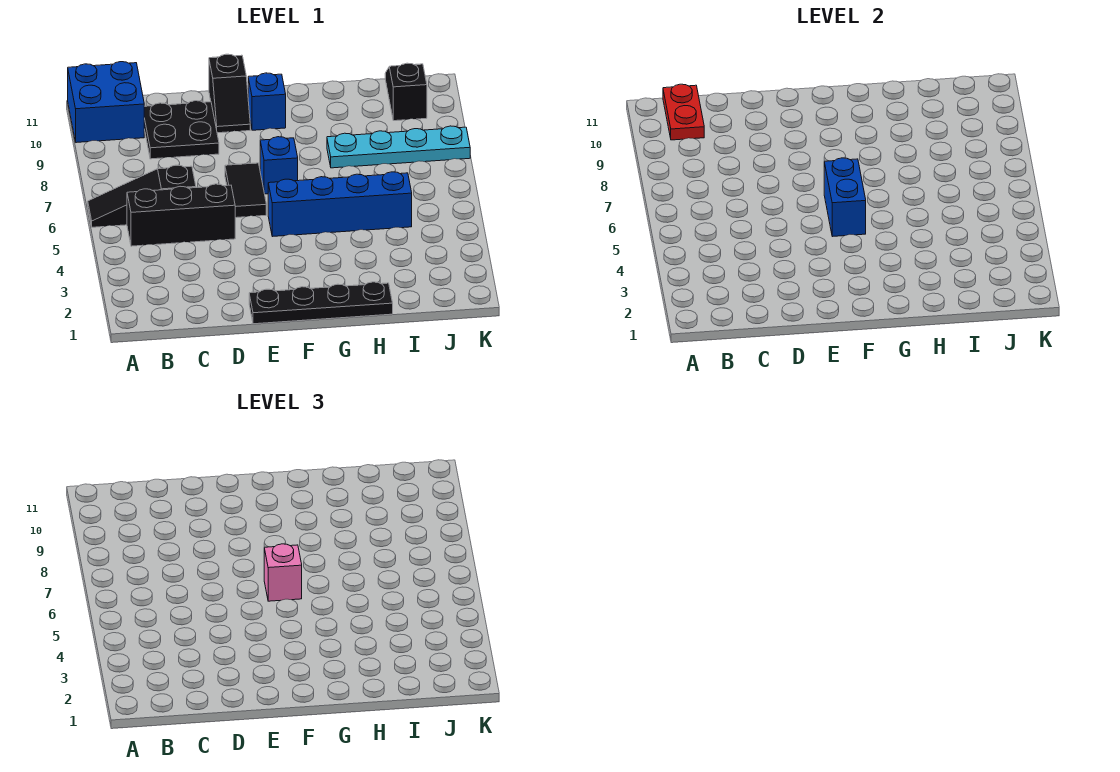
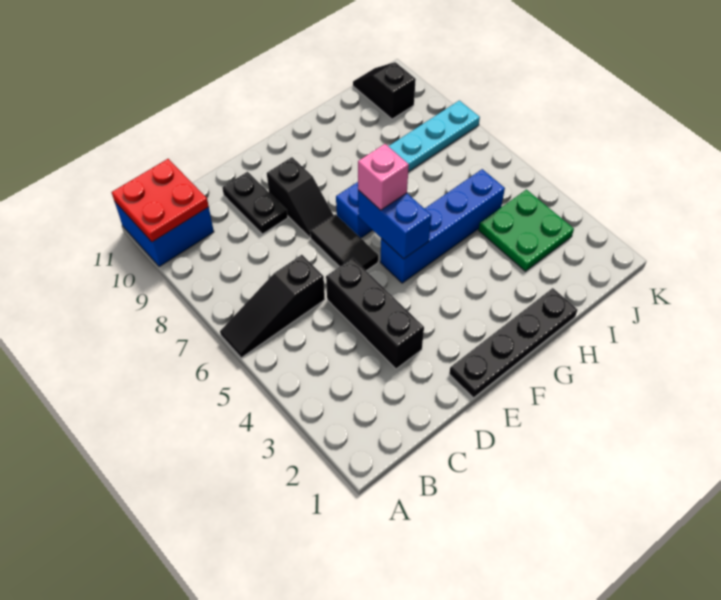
black brick B5:D5 level 1 -> black brick D3:D5 level 1
red plate B10:B11 level 2 -> red plate A10:B11 level 2
black plate C9:D10 level 1 -> black plate D9:D10 level 1
black slope E10:E11 level 1 top 11 -> black slope E8:E9 level 1 top 9
blue brick F10 level 1 -> none
none -> green plate I3:J4 level 1

